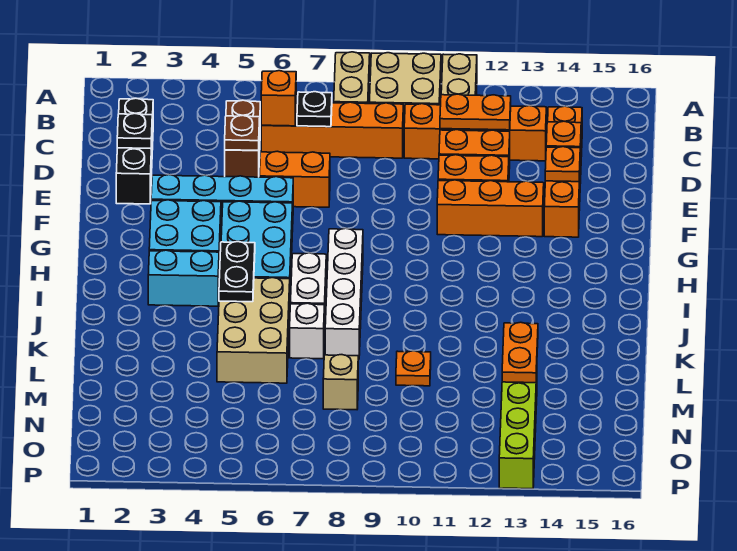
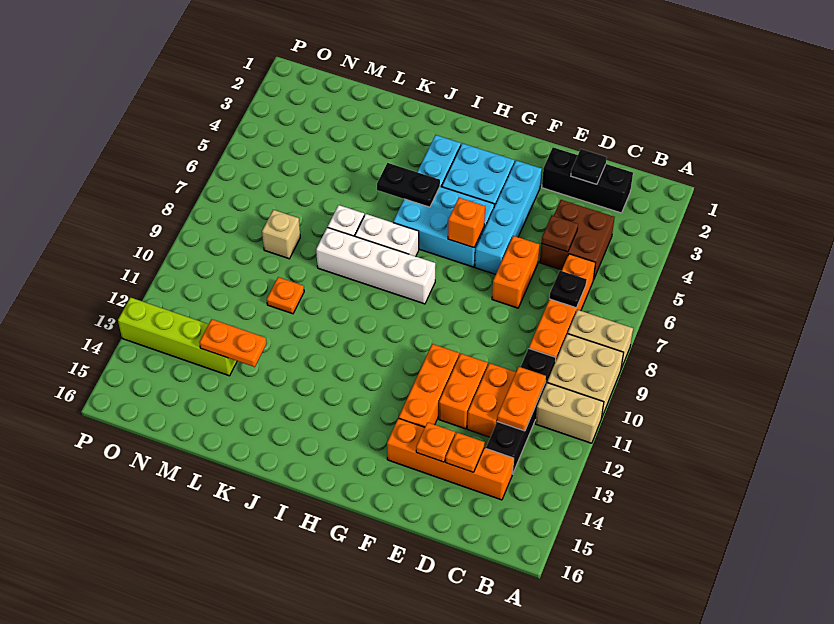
brown brick C5:D5 level 1 -> brown brick C4:D5 level 1
orange brick C6 level 2 -> orange brick G6 level 2
orange brick C10:C13 level 1 -> black brick C10:C13 level 1
tan brick J5:L6 level 1 -> none

